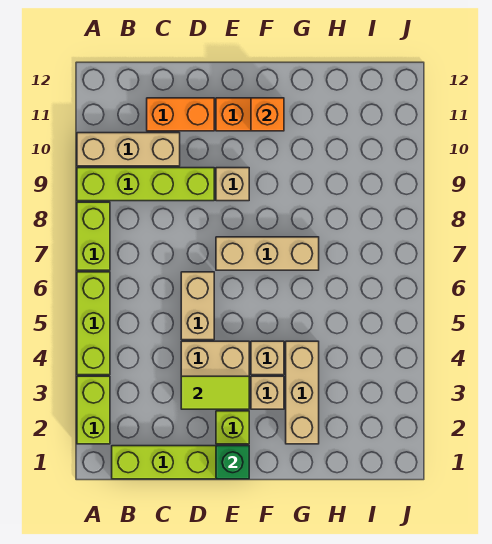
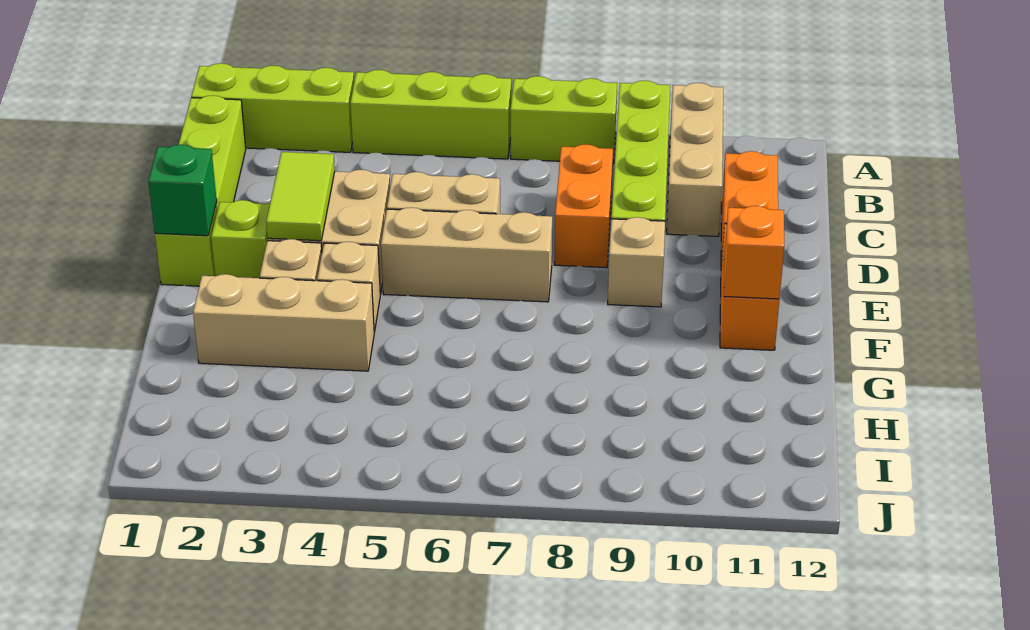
lime brick A2:A3 level 1 -> lime brick A1:A3 level 1
none -> orange brick C8:D8 level 1
tan brick E7:G7 level 1 -> tan brick E5:E7 level 1

